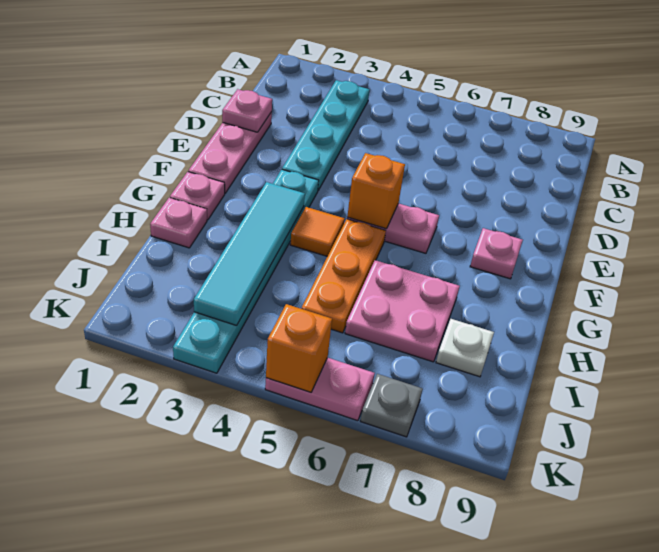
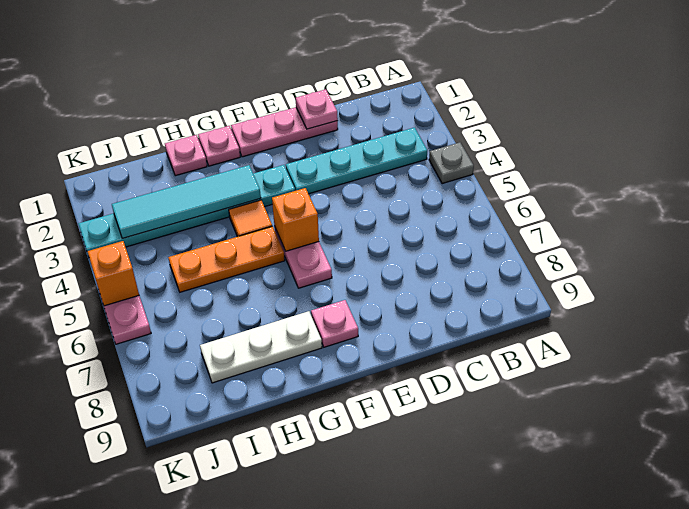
pink plate H6:I7 level 1 -> none
white plate I8 level 1 -> white plate G8:I8 level 1
grey plate K7 level 1 -> grey plate A4 level 1

